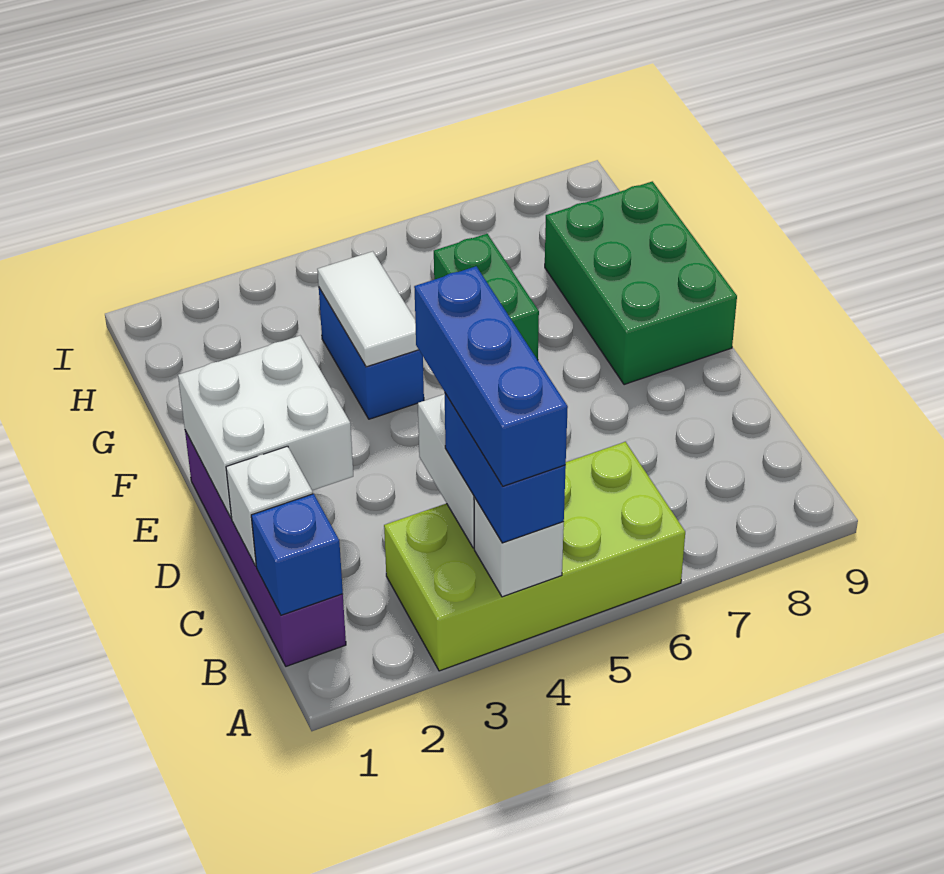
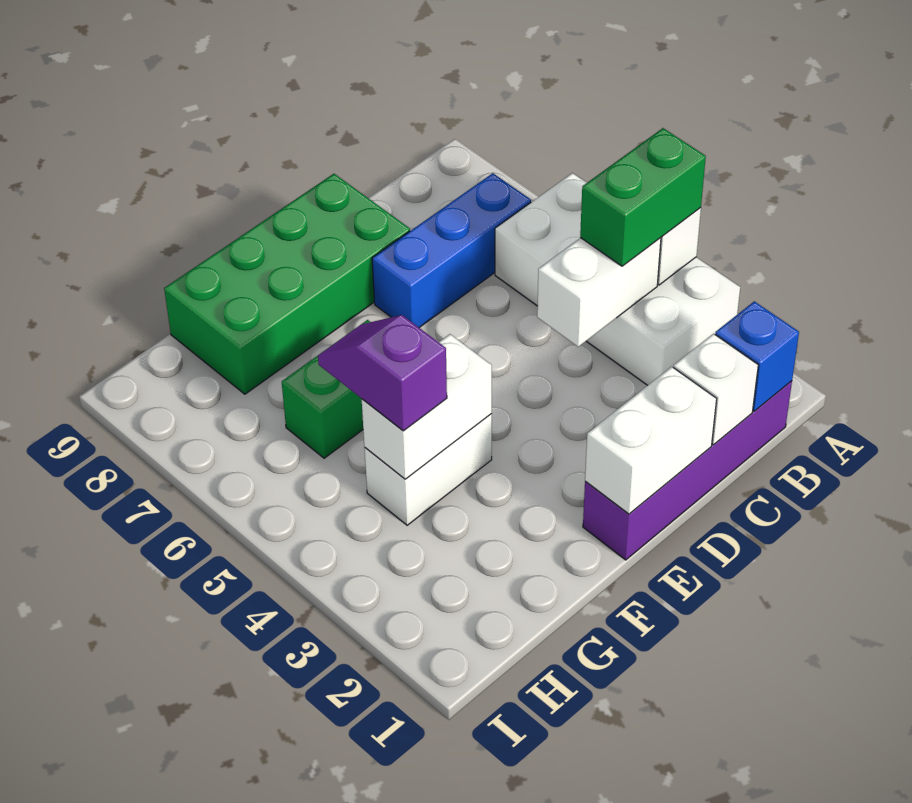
lime brick A3:B6 level 1 -> white brick A3:B6 level 1
blue brick A4:B4 level 3 -> green brick A4:B4 level 3
blue brick A4:C4 level 4 -> blue brick B7:D7 level 1
white brick D1:E2 level 2 -> white brick D1:E1 level 2
green brick E8:G9 level 1 -> green brick D8:G9 level 1
blue brick F4:G4 level 1 -> white brick F4:G4 level 1
white tile F4:G4 level 2 -> white brick F4:G4 level 2
none -> purple slope G4:G5 level 3 top 4

